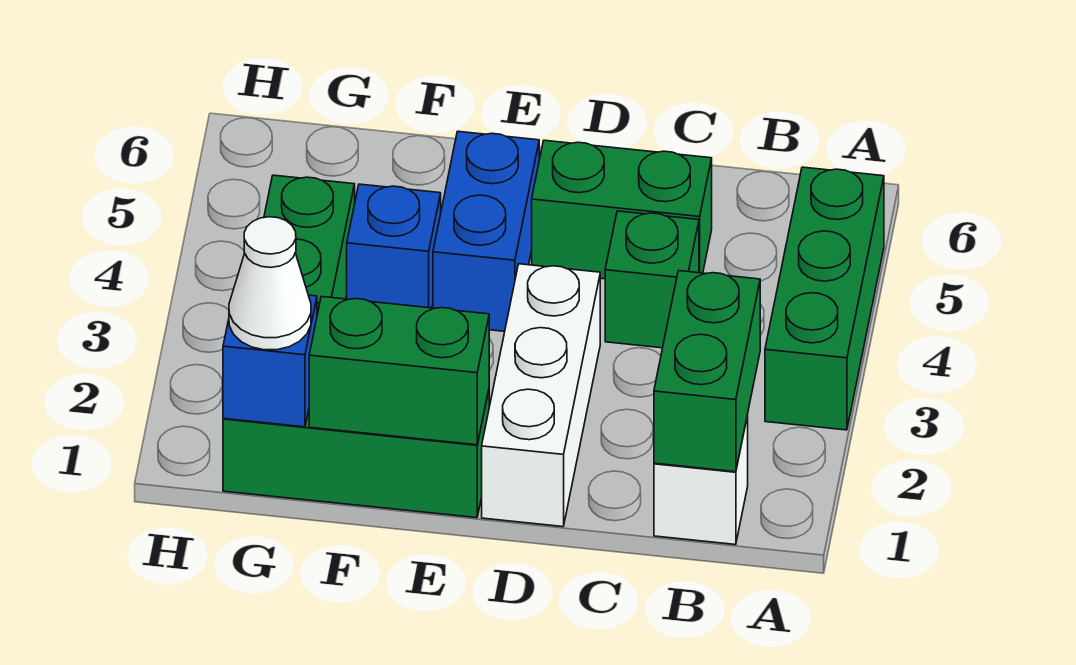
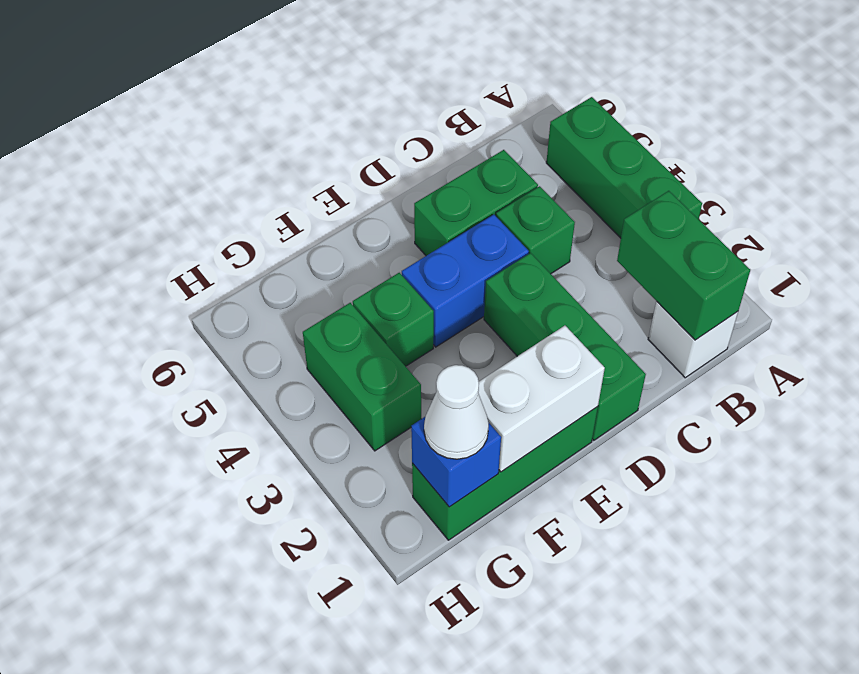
white brick D1:D3 level 1 -> green brick D1:D3 level 1
green brick E1:F1 level 2 -> white brick E1:F1 level 2
blue brick E4:E5 level 1 -> blue brick D4:E4 level 1
blue brick F4 level 1 -> green brick F4 level 1

